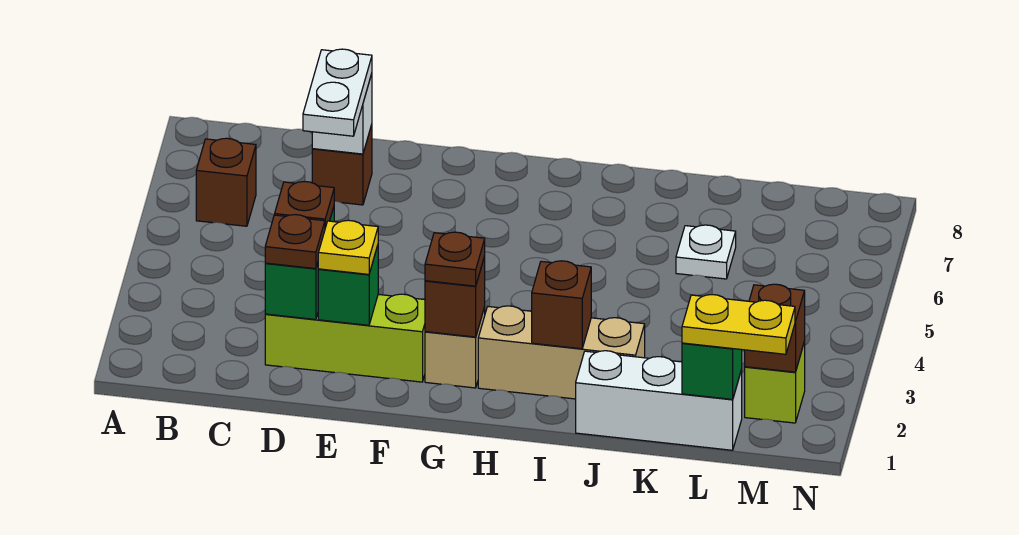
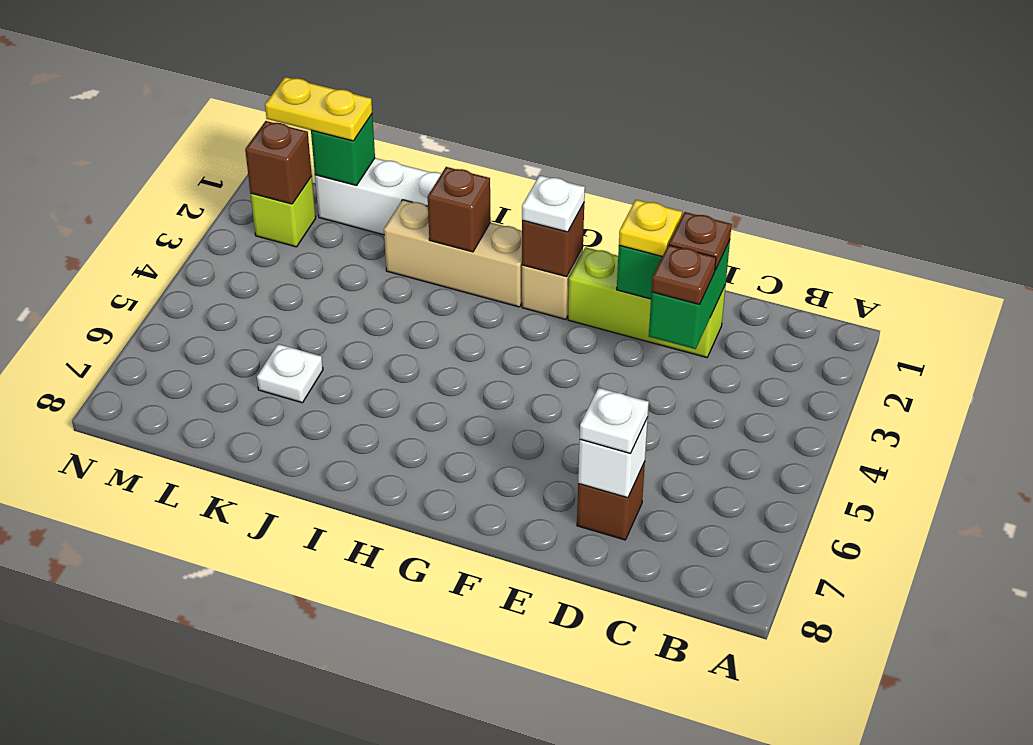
brown brick B6 level 1 -> none
white plate D6:D7 level 3 -> white plate D7 level 3
brown plate G2 level 3 -> white plate G2 level 3

